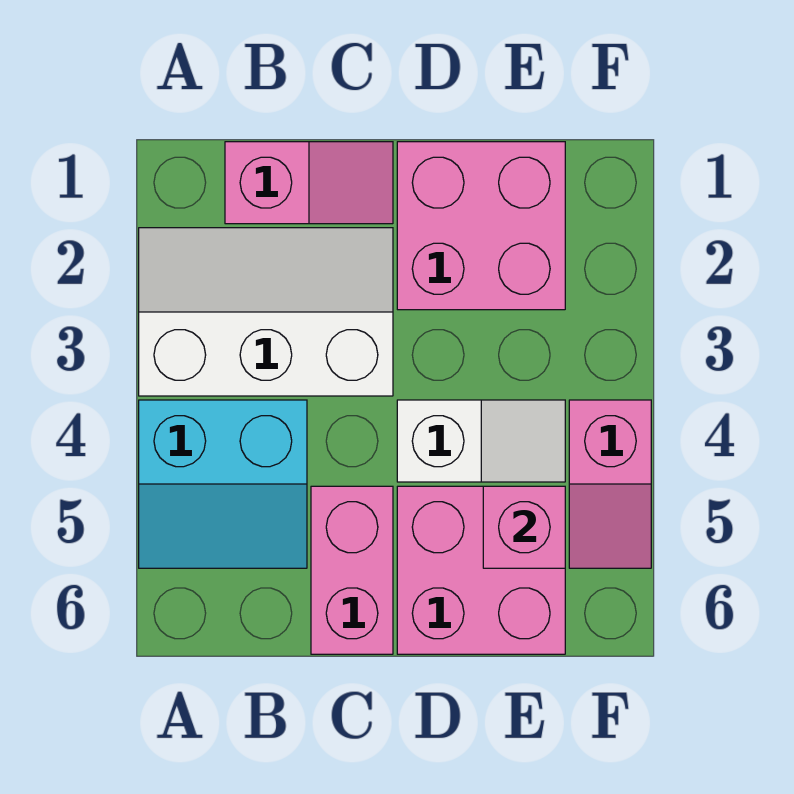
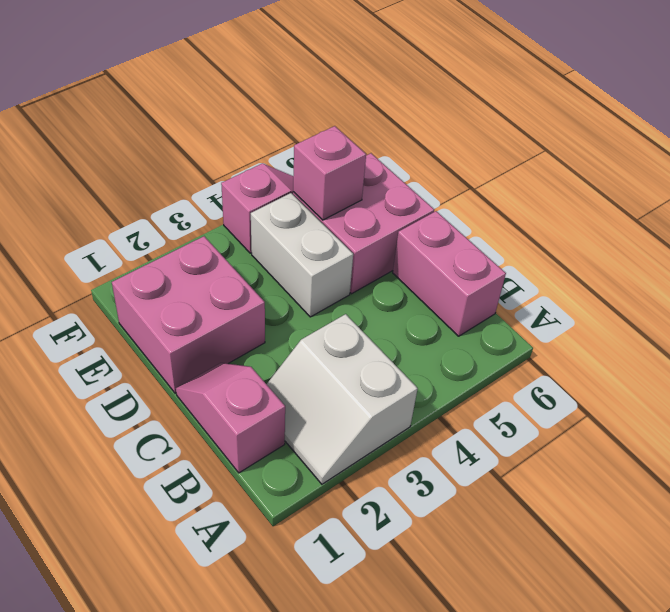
white slope A2:C3 level 1 top 3 -> white slope A2:B3 level 1 top 3
cyan slope A4:B5 level 1 top 4 -> none
pink brick C5:C6 level 1 -> pink brick B6:C6 level 1
white slope D4:E4 level 1 top D -> white brick D4:E4 level 1

